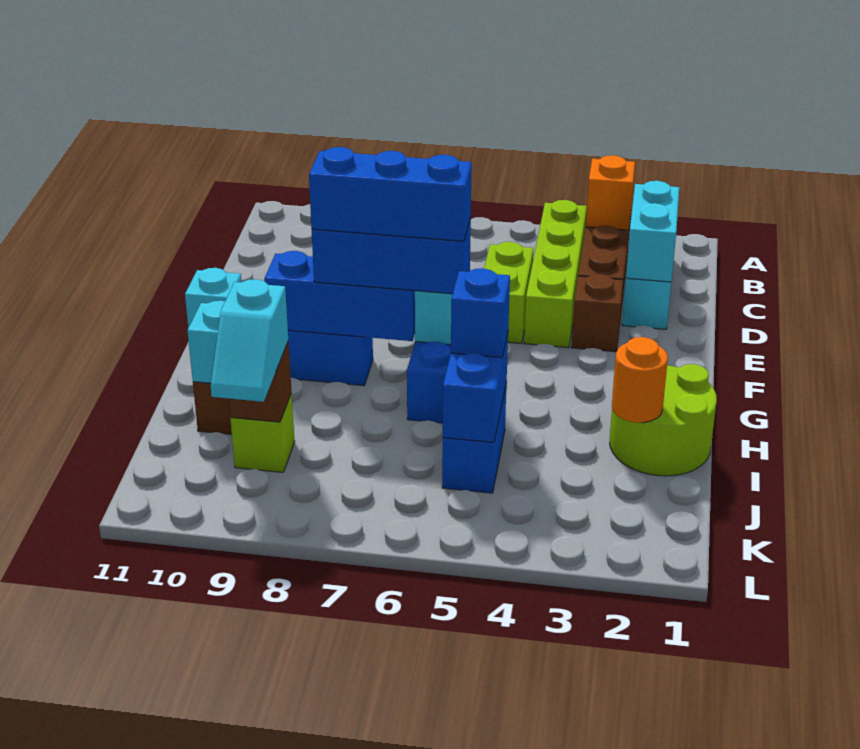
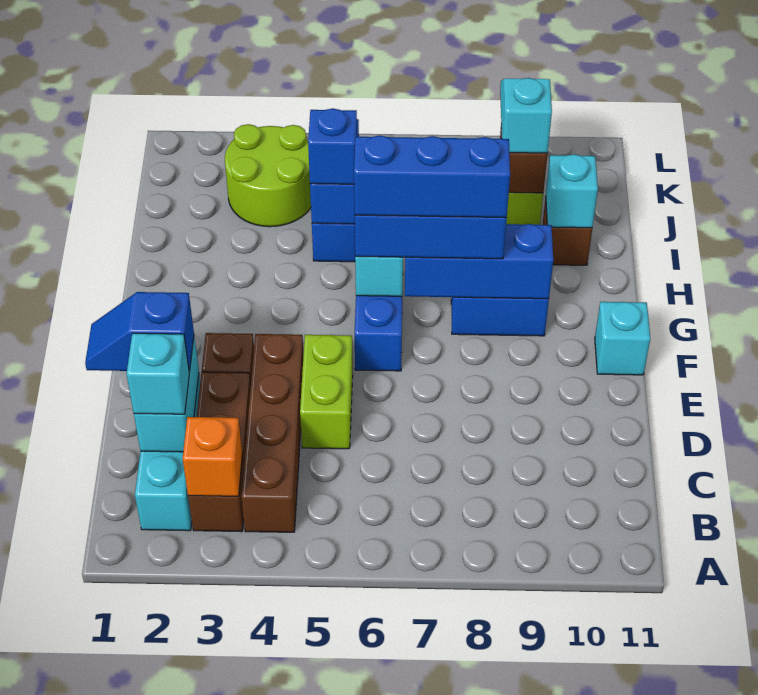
lime brick B4:E4 level 1 -> brown brick B4:E4 level 1
none -> cyan brick C2 level 3
none -> blue slope D1:D2 level 3 top 2
lime round brick H1:I2 level 1 -> lime round brick J3:K4 level 1
orange round brick I2 level 2 -> none

